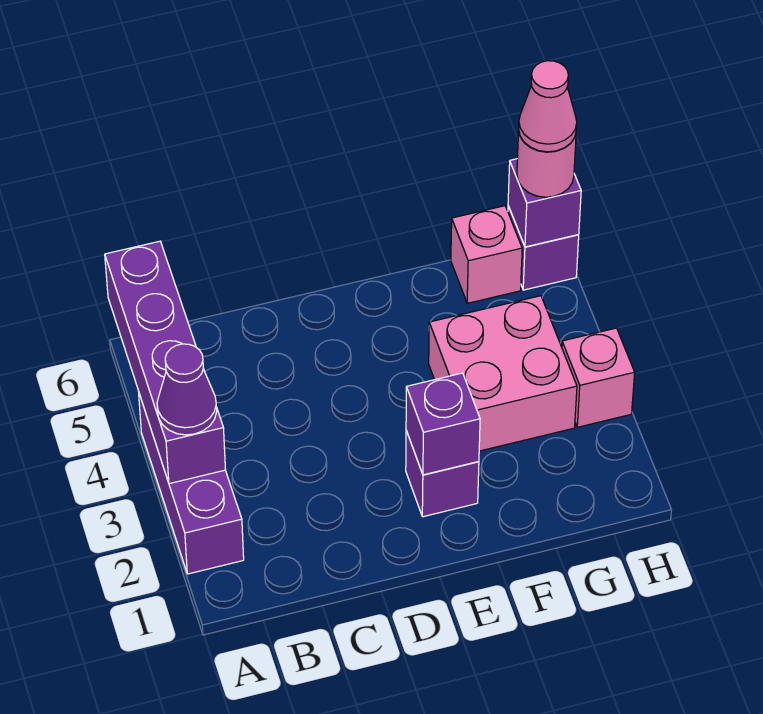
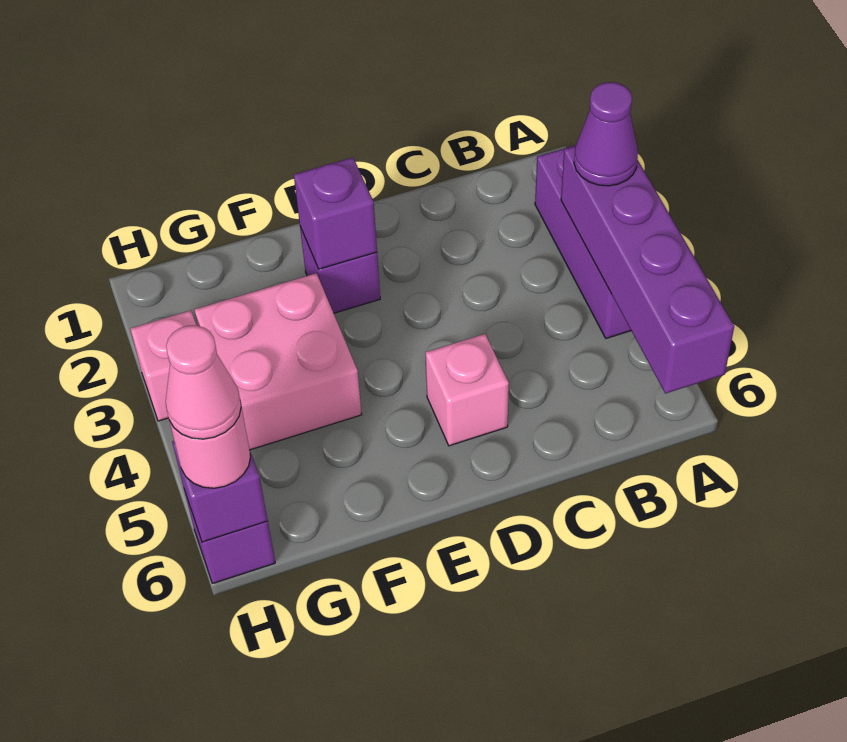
pink brick G6 level 1 -> pink brick D5 level 1

